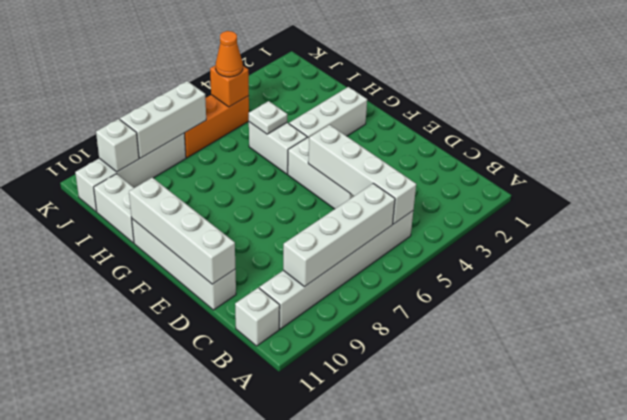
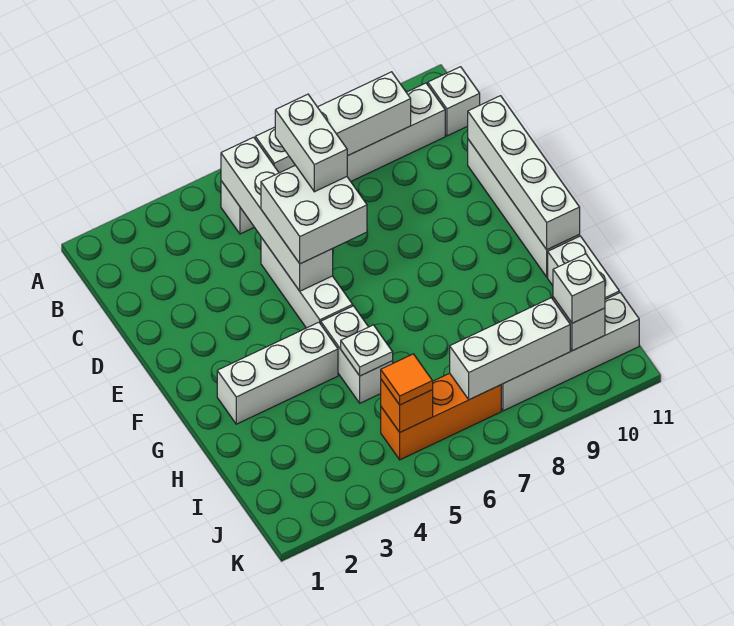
none -> white brick C6:D6 level 4
none -> white brick D5:E6 level 3
orange cone J5 level 3 -> orange tile J5 level 3
none -> white brick J10 level 3

